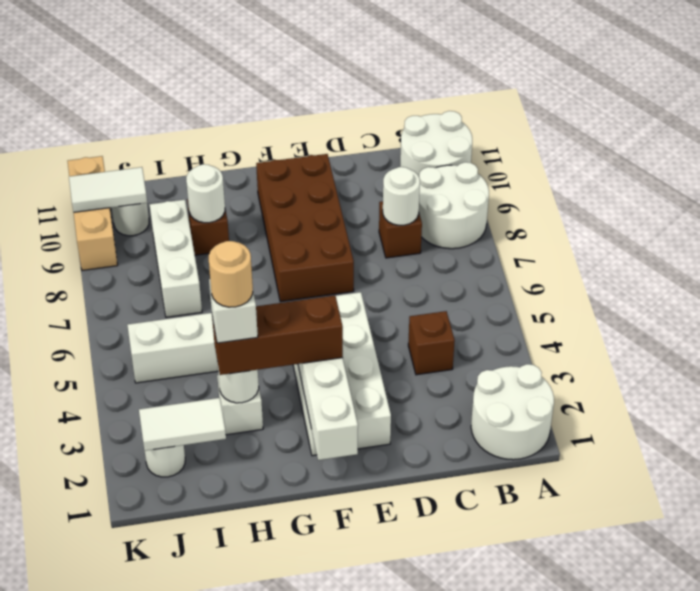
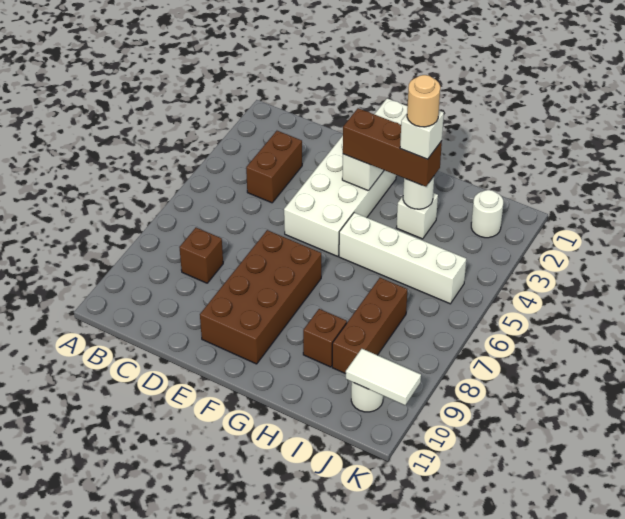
white round brick A1:B2 level 1 -> none
white round brick A8:B9 level 1 -> none
white round brick A10:B11 level 1 -> none
brown brick C4 level 1 -> brown brick C3:C4 level 1
white round brick C8 level 2 -> none
white round brick H9 level 2 -> none
white tile I2:J2 level 2 -> none
white brick I7:I9 level 1 -> brown brick I7:I9 level 1
tan brick K9:K11 level 1 -> none

